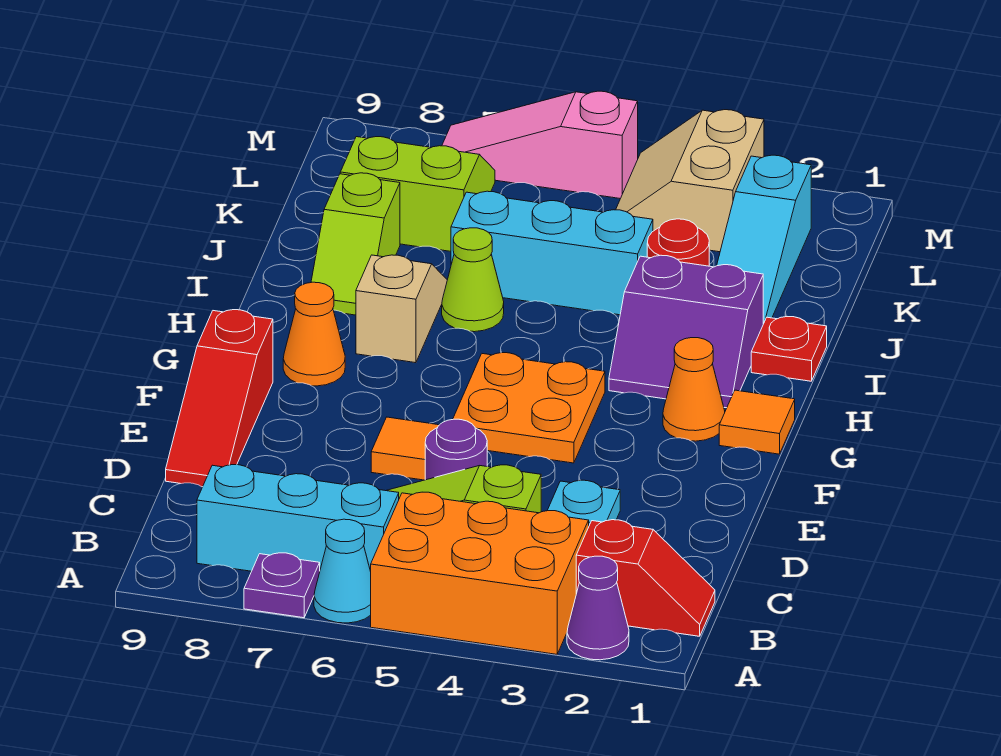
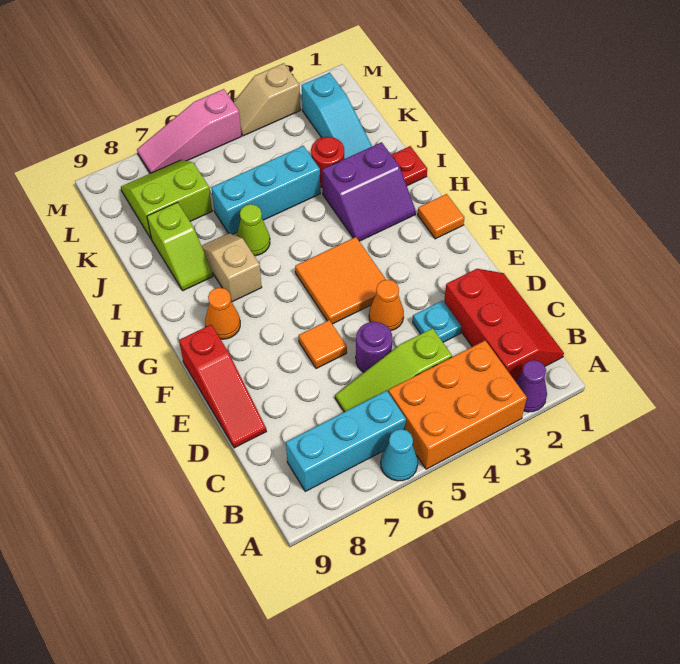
purple plate A7 level 1 -> none
red slope B1:B2 level 1 top 2 -> red slope B1:D2 level 1 top 2
orange plate F4:G5 level 1 -> orange tile F4:G5 level 1
orange cone G2 level 1 -> orange cone E4 level 1
tan slope L3:M4 level 1 top 3 -> tan slope M3:M4 level 1 top 3

